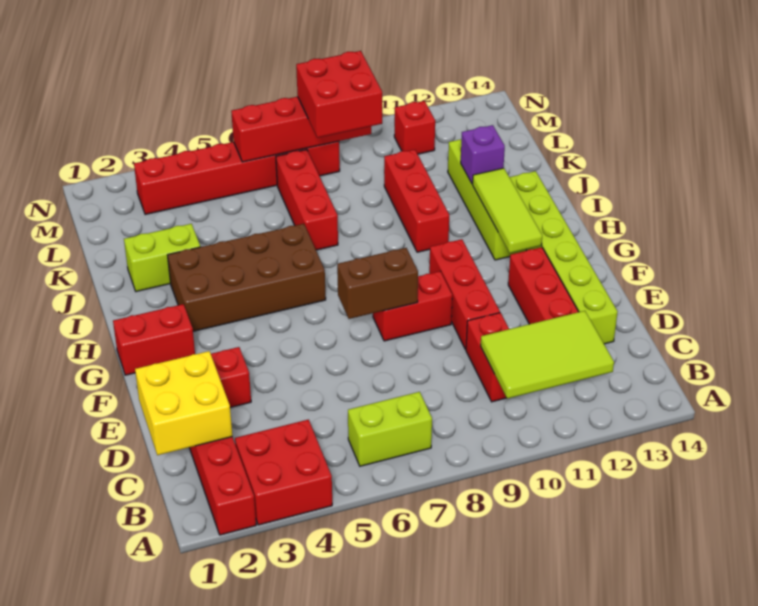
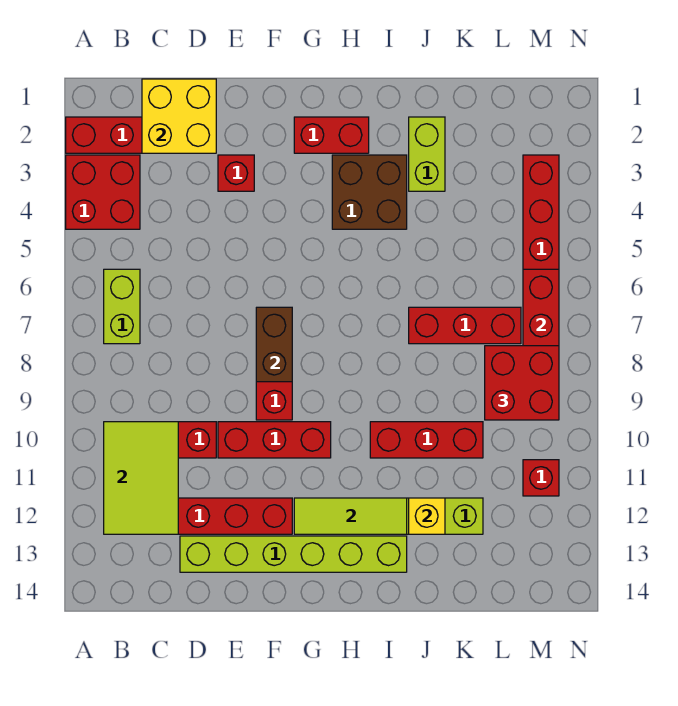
red brick G1:G2 level 1 -> red brick G2:H2 level 1
brown brick H3:I6 level 1 -> brown brick H3:I4 level 1
purple brick J12 level 2 -> yellow brick J12 level 2

